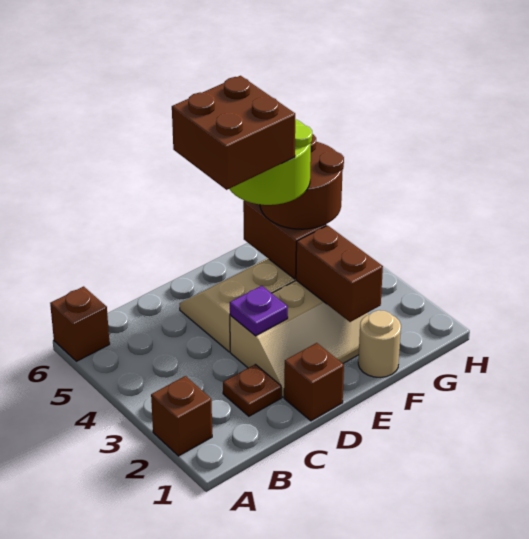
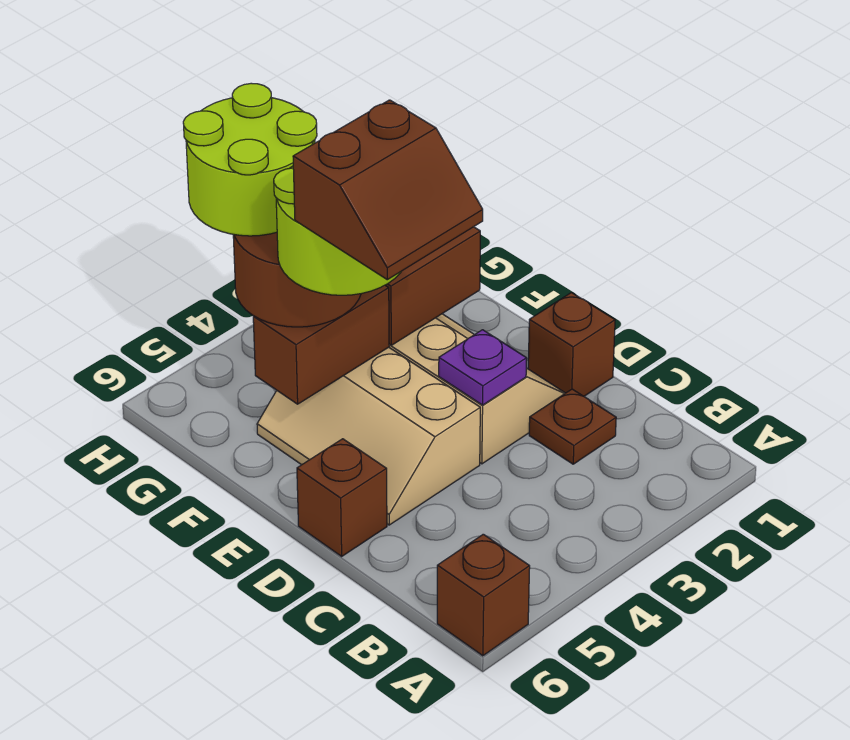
brown brick A2 level 1 -> brown brick D6 level 1
brown brick D4:E5 level 5 -> brown slope D4:E5 level 5 top E
tan round brick F1 level 1 -> none
none -> lime round brick G4:H5 level 4

